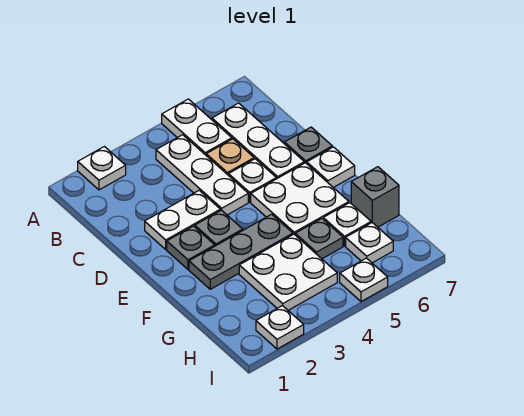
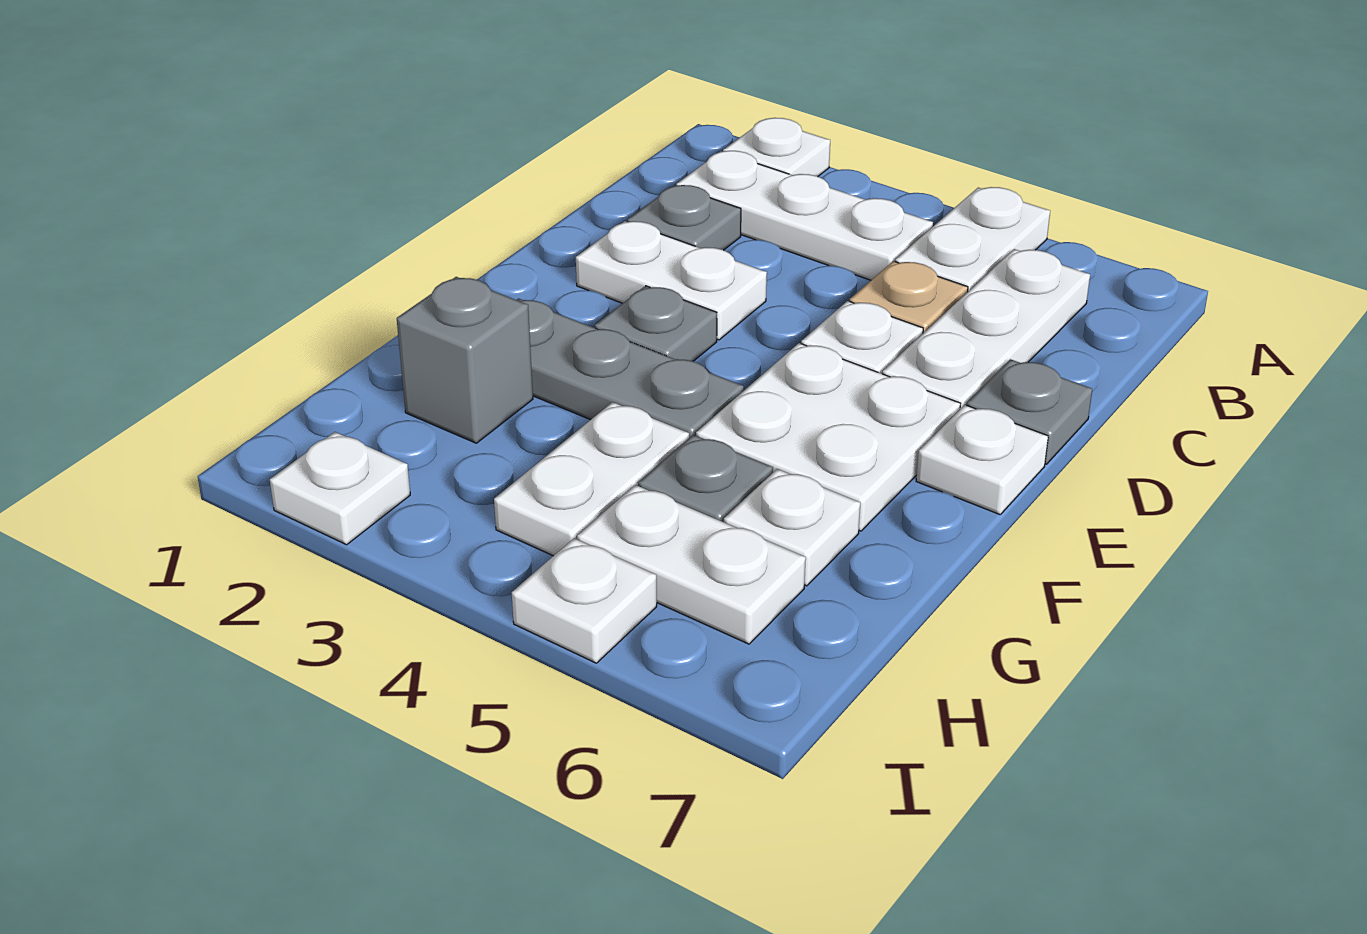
white plate B4:D4 level 1 -> white plate B2:B4 level 1
grey plate E2 level 1 -> grey plate C2 level 1
white plate G3:H4 level 1 -> white plate G4:H4 level 1
grey brick G7 level 1 -> grey brick G2 level 1
white plate H6 level 1 -> white plate H5:H6 level 1

